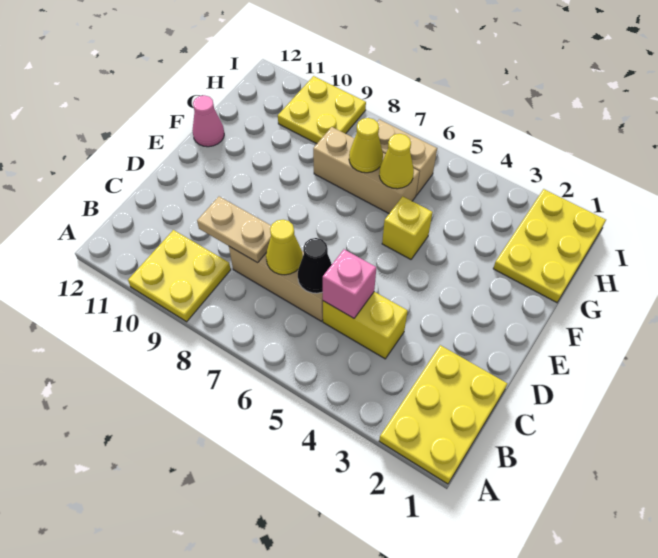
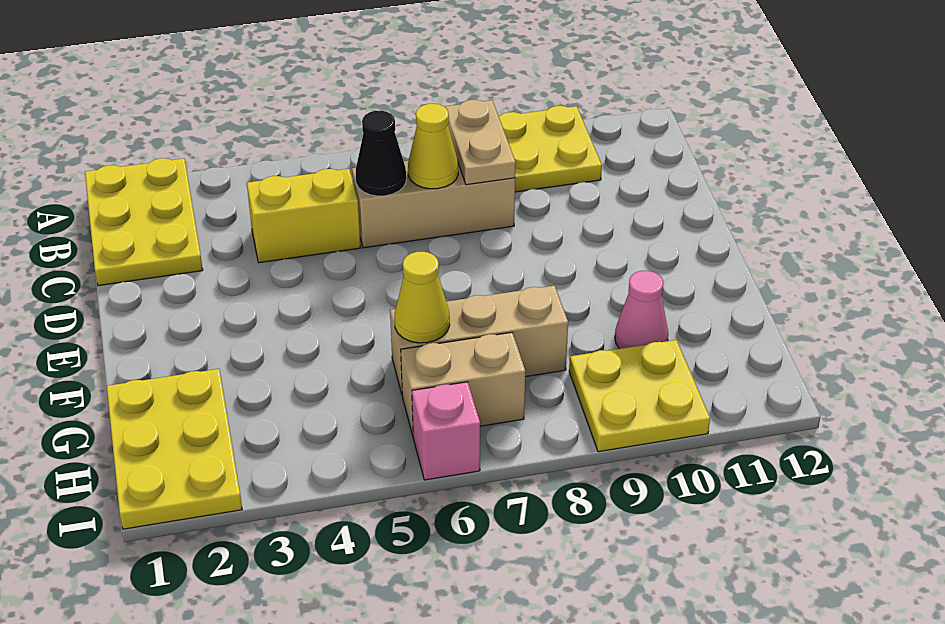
pink brick C5 level 2 -> pink brick I6 level 1
tan plate C8:C9 level 2 -> tan plate B8:C8 level 2
yellow brick F5 level 1 -> none
pink cone F12 level 1 -> pink cone G10 level 1
yellow cone G7 level 2 -> none

